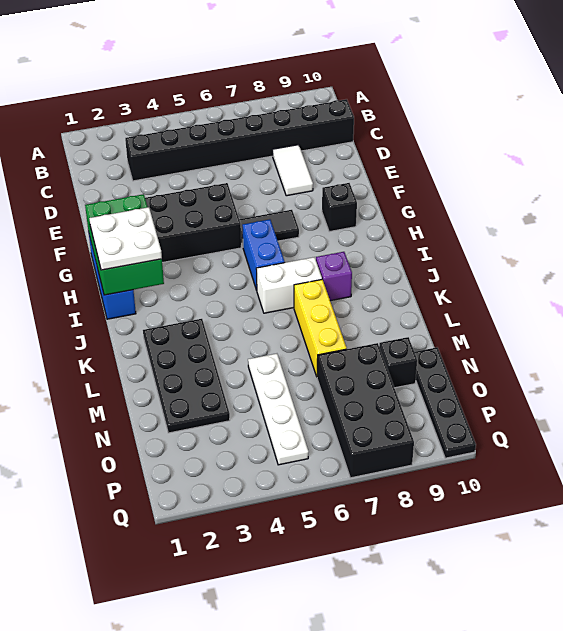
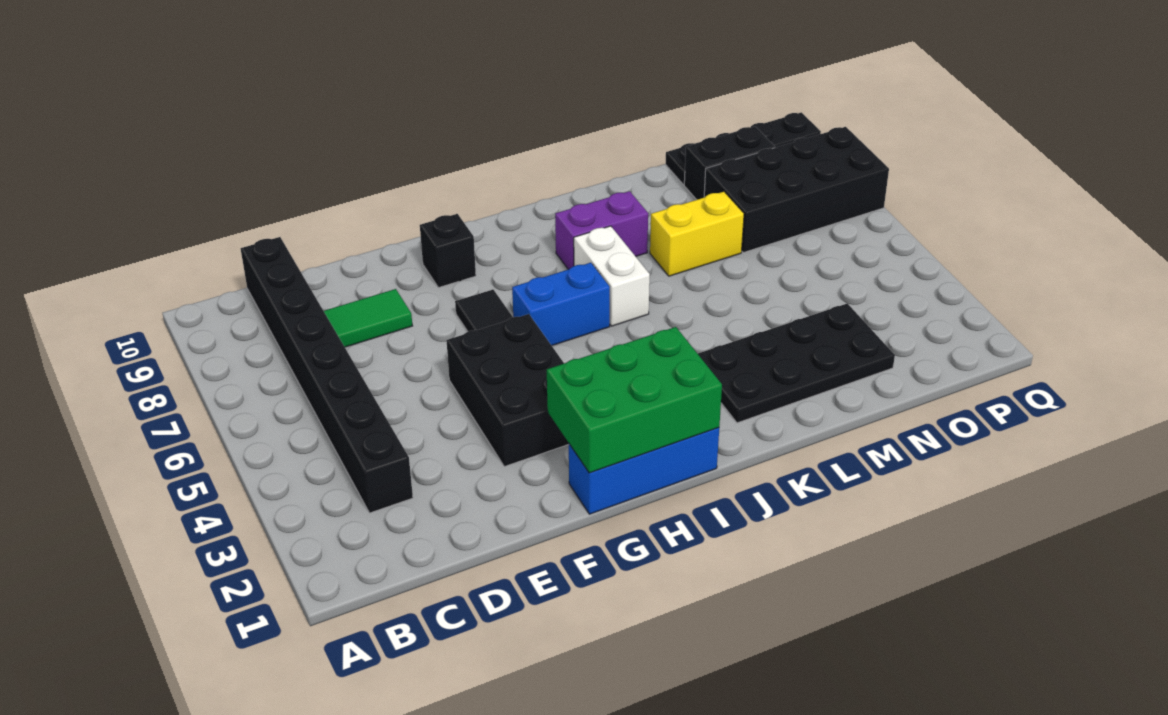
white tile D8:E8 level 1 -> green tile D8:E8 level 1
white plate H1:I2 level 3 -> none
purple brick J8 level 1 -> purple brick J8:K8 level 1
yellow brick K7:M7 level 1 -> yellow brick L7:M7 level 1
white plate M5:P5 level 1 -> none
black brick N9 level 1 -> black brick N9:O9 level 1

